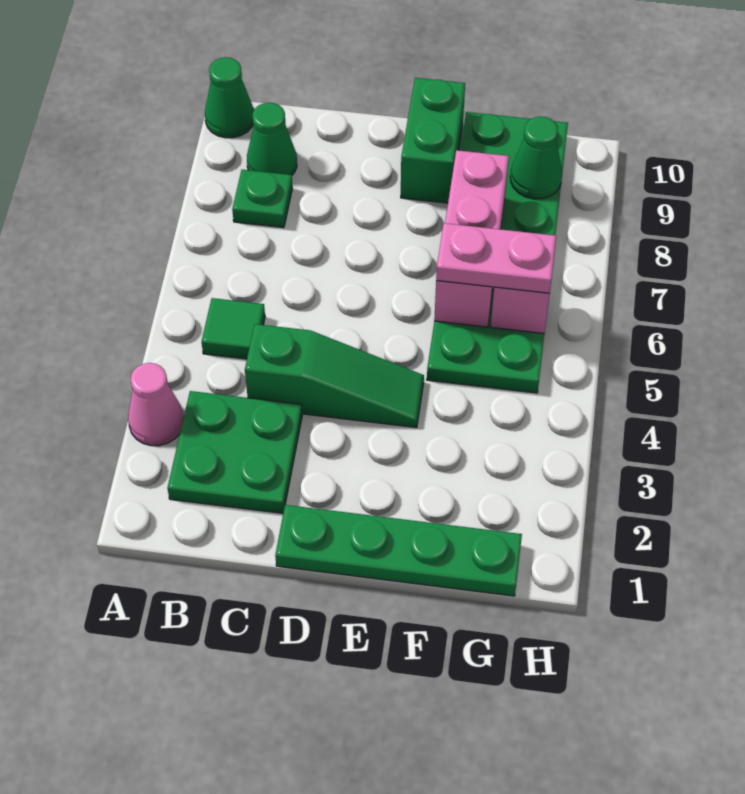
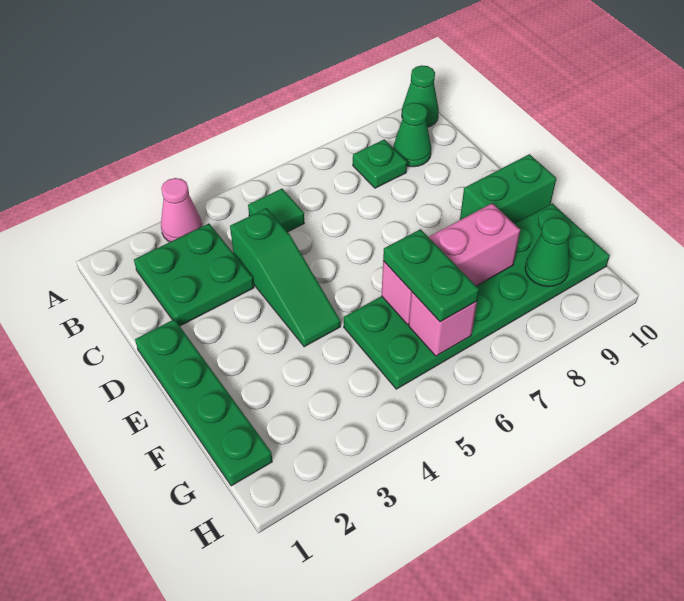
pink plate F6:G6 level 3 -> green plate F6:G6 level 3

